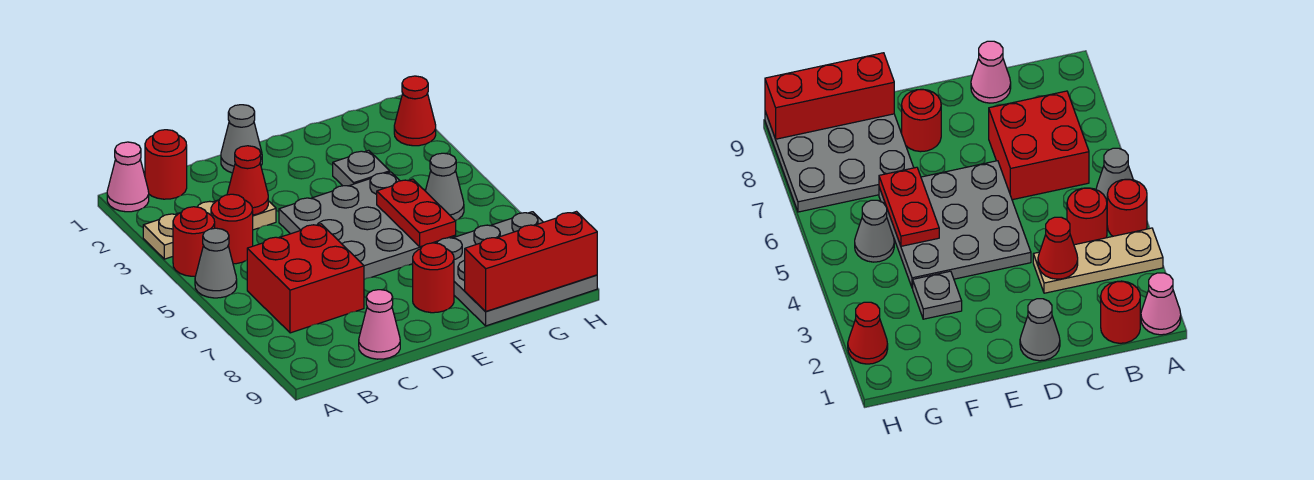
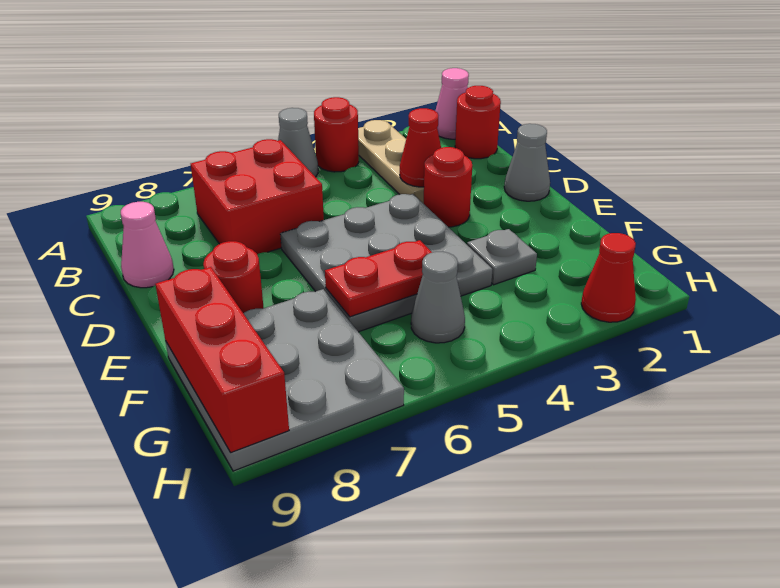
red round brick B4 level 1 -> red round brick D3 level 1

